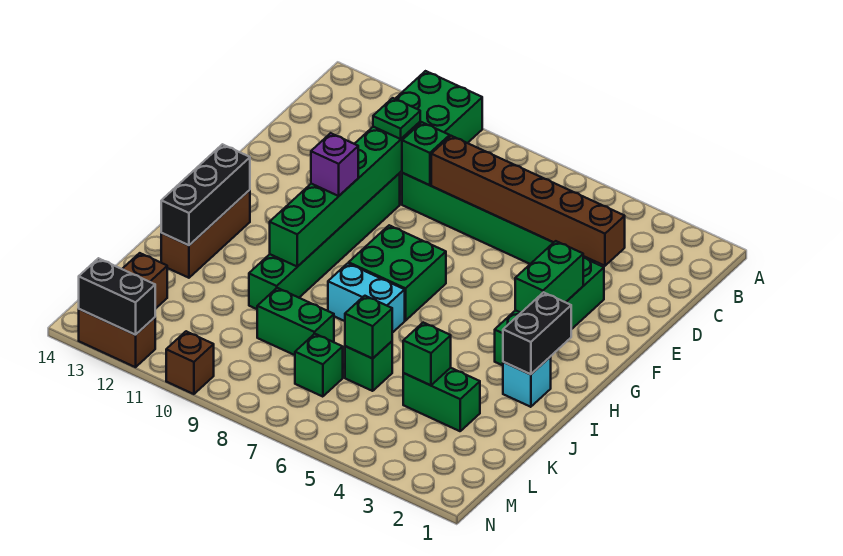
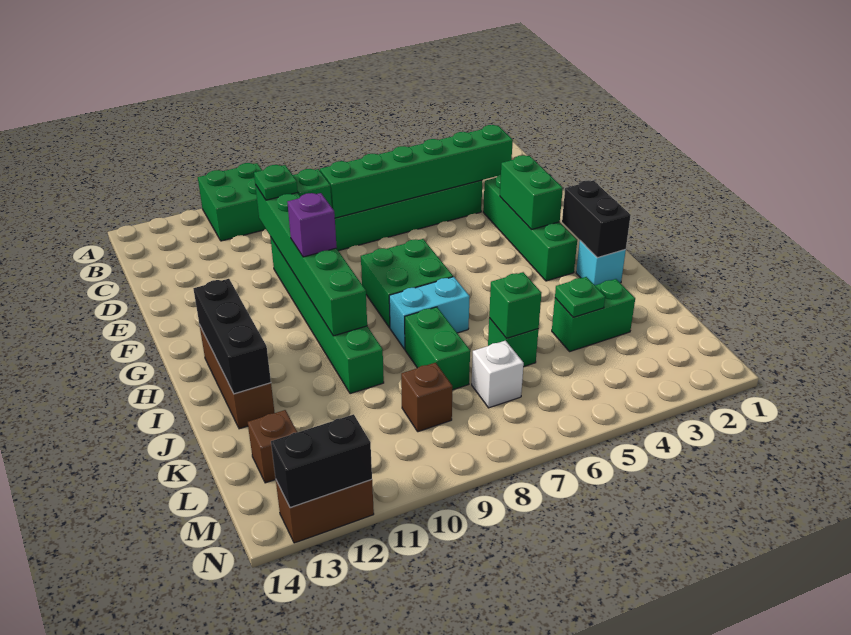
brown brick D3:D8 level 2 -> green brick D3:D8 level 2
green brick K4 level 2 -> green plate K4 level 2
green brick K8:K9 level 1 -> green brick J8:K8 level 1
green brick L7 level 1 -> white brick L7 level 1
brown brick N10 level 1 -> brown brick L9 level 1

